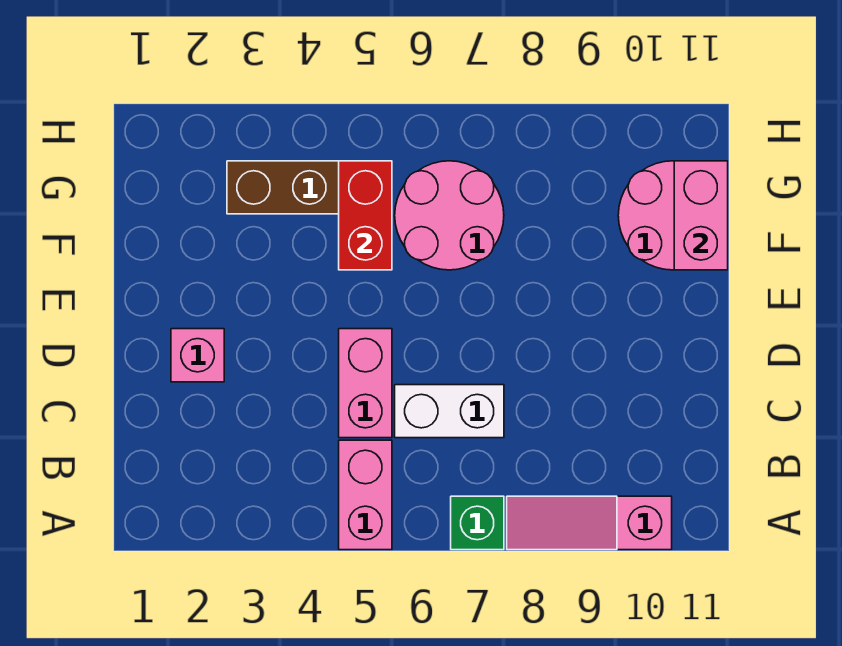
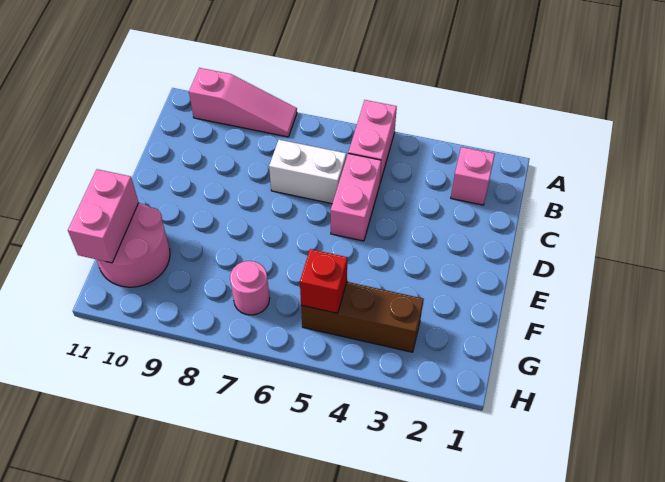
green brick A7 level 1 -> none
pink brick D2 level 1 -> pink brick B2 level 1
red brick F5:G5 level 2 -> red brick G5 level 2
pink round brick F6:G7 level 1 -> pink round brick G7 level 1

